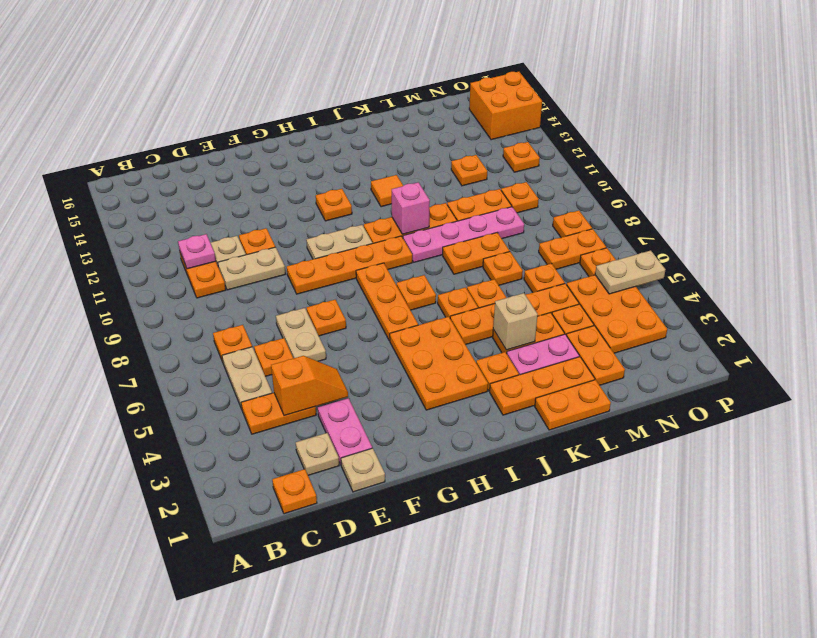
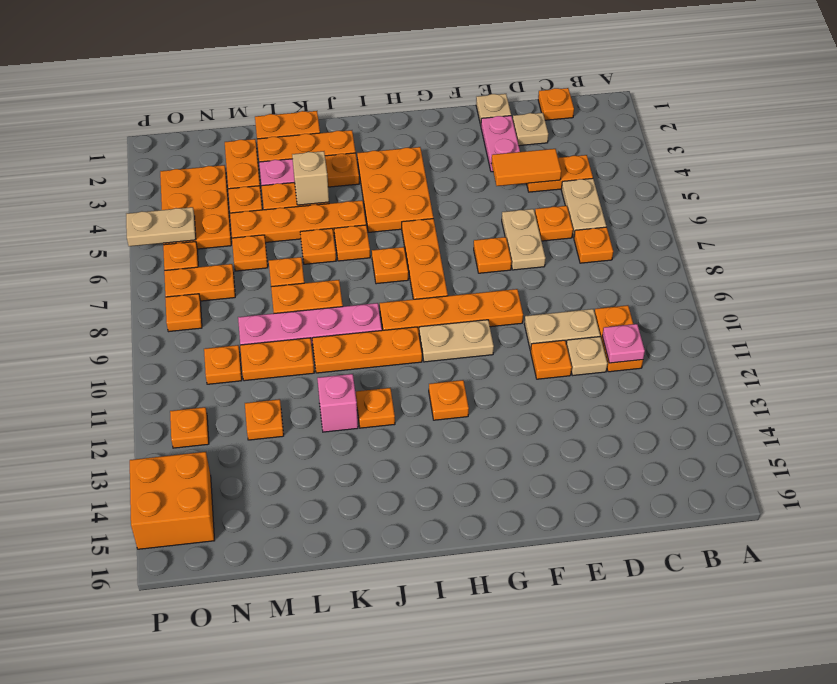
orange slope D4:E4 level 2 top D -> orange tile D4:E4 level 2
pink brick J10 level 2 -> pink brick K12 level 1
orange tile J12 level 1 -> orange plate J12 level 1

